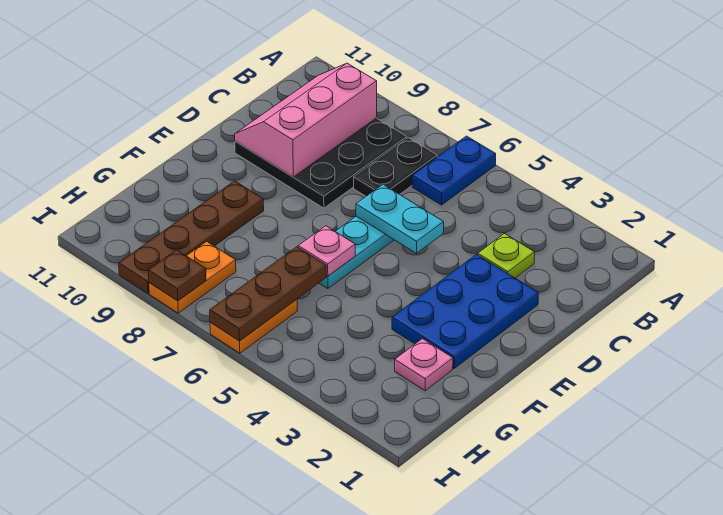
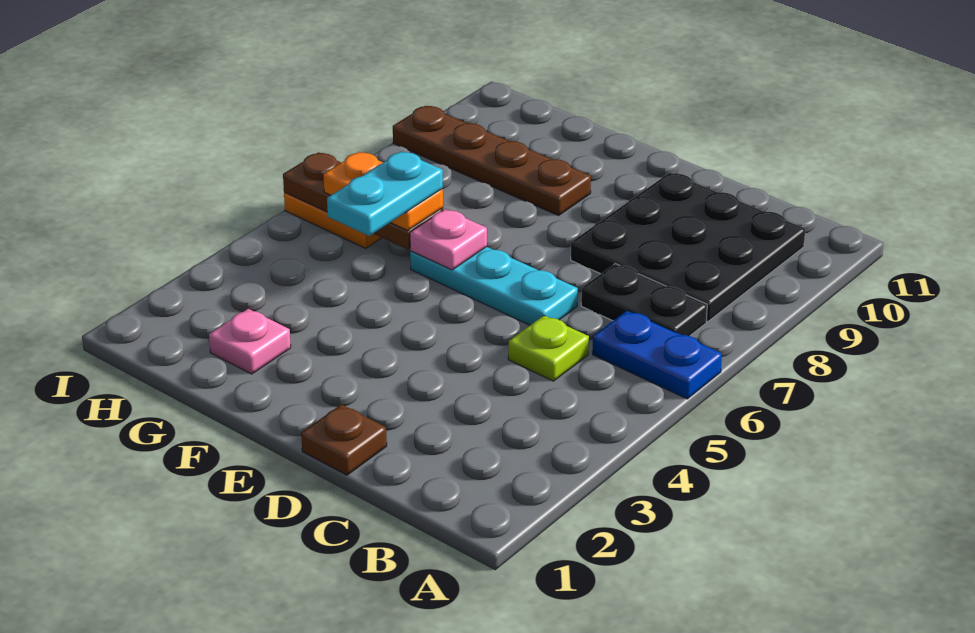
pink slope B9:D10 level 2 top 9 -> none
lime plate C3 level 1 -> lime plate C5 level 1
blue plate D2:F3 level 1 -> none
cyan plate D5:D6 level 2 -> cyan plate G5:G6 level 4
orange plate H8:I8 level 1 -> orange plate G6:H6 level 3
brown plate I8 level 2 -> brown plate D1 level 1

